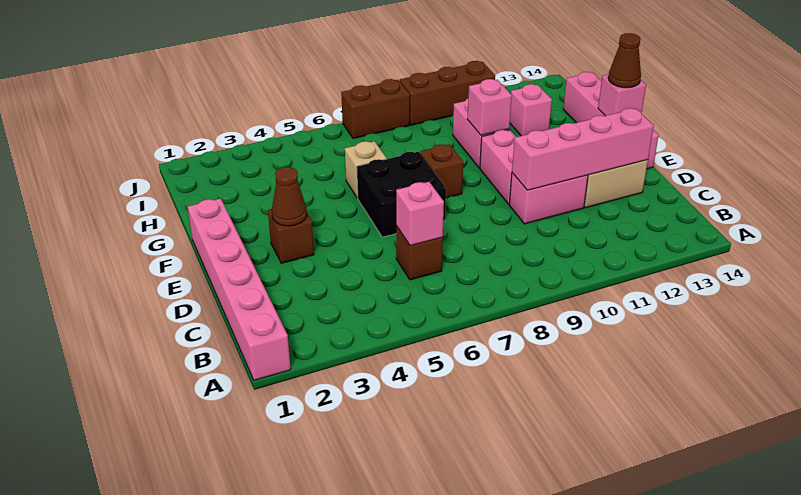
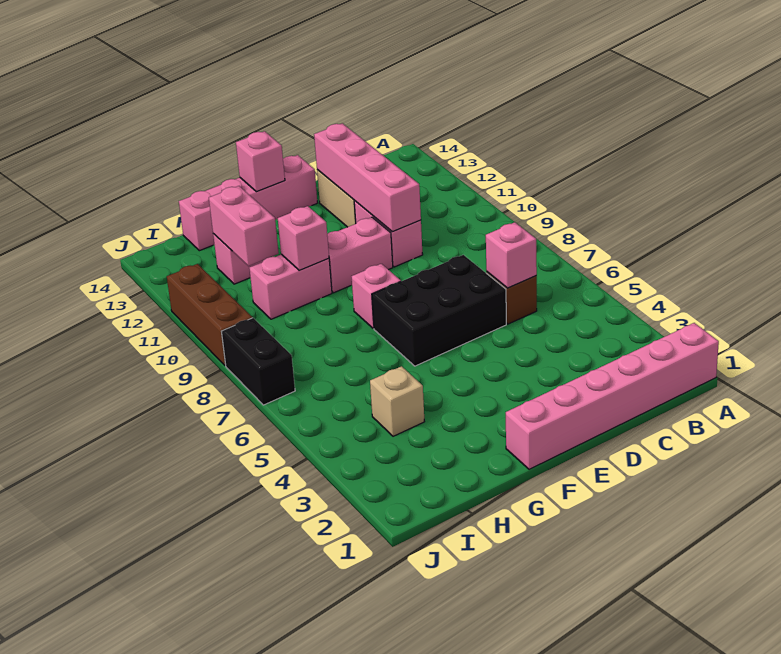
brown brick E3 level 1 -> none
brown cone E3 level 2 -> none
black brick E6:F7 level 1 -> black brick D6:F7 level 1
brown brick F8 level 1 -> pink brick F8 level 1
brown cone F14 level 3 -> none
tan brick G6 level 1 -> tan brick H4 level 1
none -> pink brick H11:H12 level 2
brown brick J7:J8 level 1 -> black brick J7:J8 level 1

